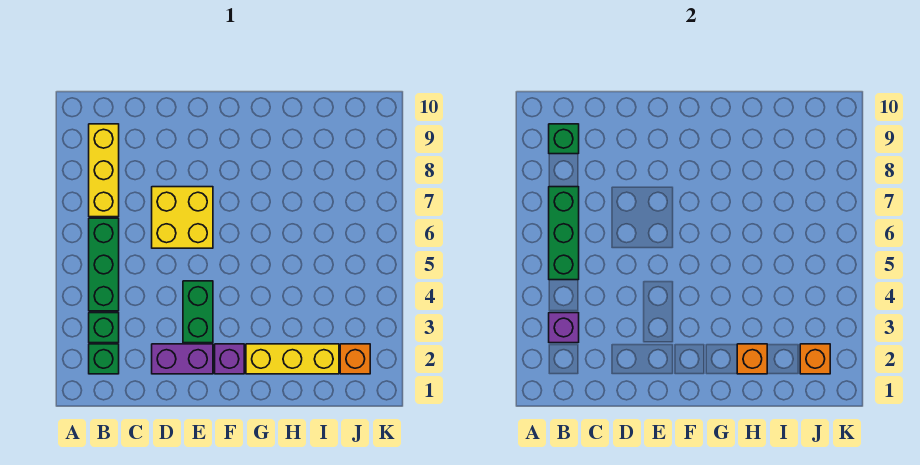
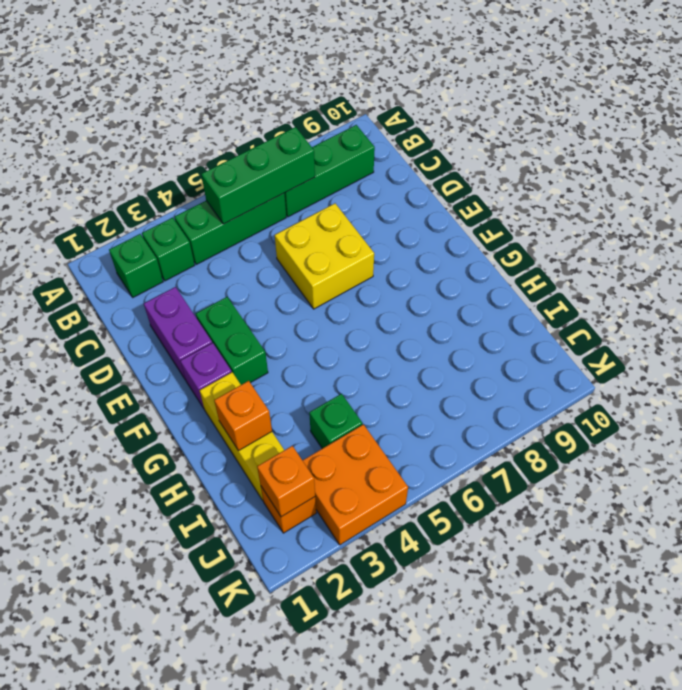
purple brick B3 level 2 -> none
yellow brick B7:B9 level 1 -> green brick B7:B9 level 1
green brick B9 level 2 -> green brick I4 level 1
green brick E3:E4 level 1 -> green brick E3:F3 level 1
none -> orange brick J3:K4 level 1

